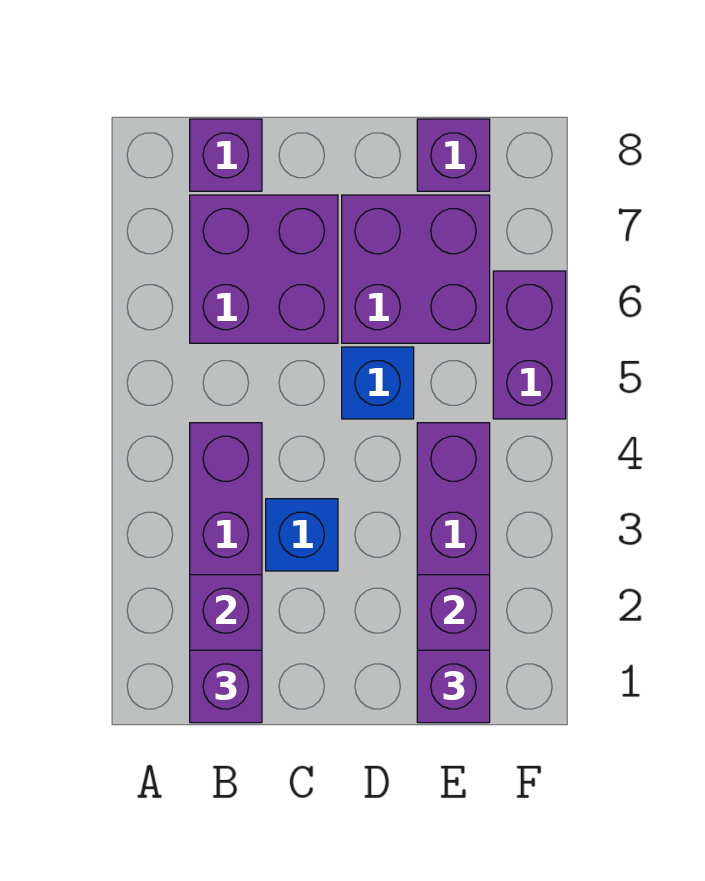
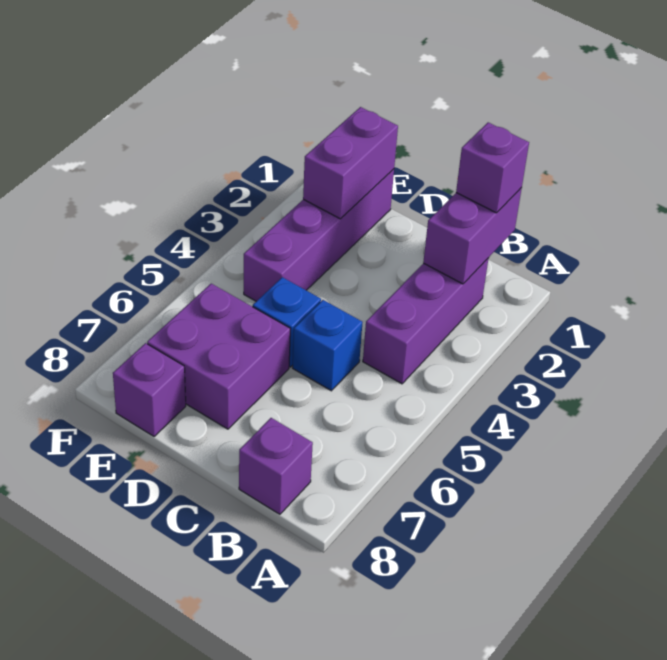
purple brick B6:C7 level 1 -> none
blue brick C3 level 1 -> blue brick C5 level 1
purple brick E1 level 3 -> none
purple brick F5:F6 level 1 -> none

